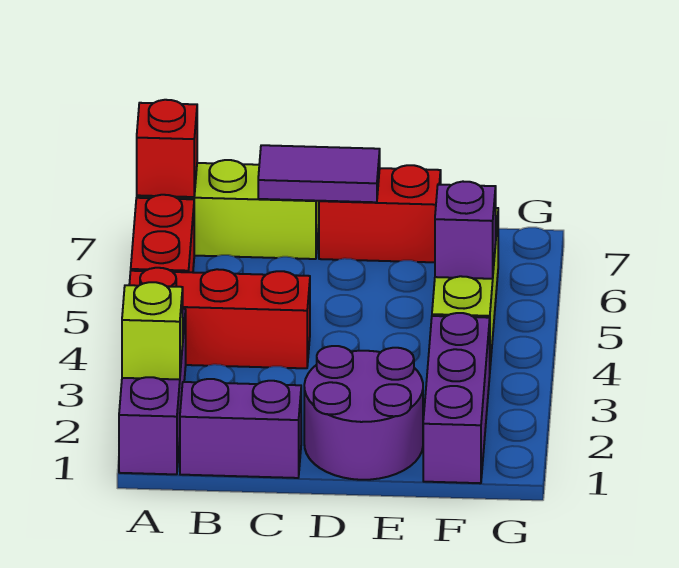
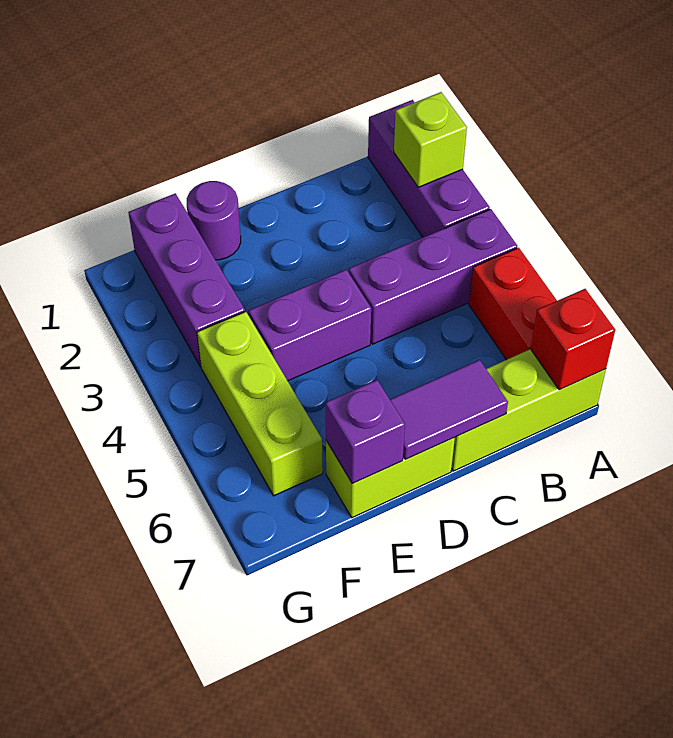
red brick A4:C4 level 1 -> purple brick A4:C4 level 1
purple brick B1:C1 level 1 -> purple brick D4:E4 level 1
purple round brick D1:E2 level 1 -> purple round brick E1 level 1
red brick D7:E7 level 1 -> lime brick D7:E7 level 1
purple brick F5 level 2 -> purple brick E7 level 2

